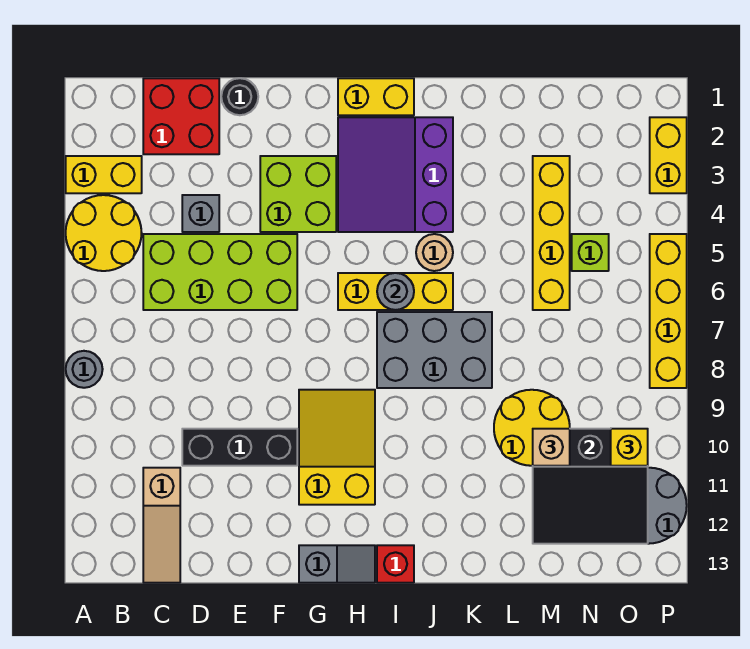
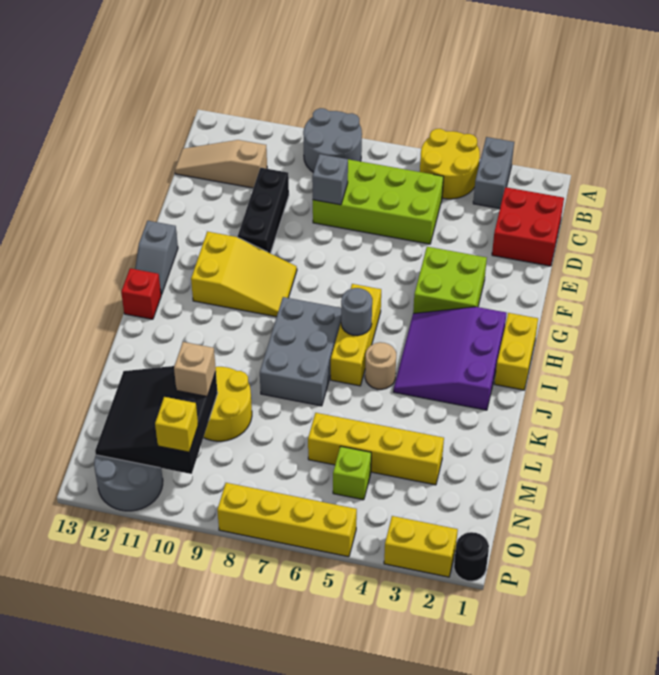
yellow brick A3:B3 level 1 -> grey brick A3:B3 level 1
grey round brick A8 level 1 -> grey round brick A8:B9 level 1
lime brick C5:F6 level 1 -> lime brick C5:D8 level 1
grey brick D4 level 1 -> grey brick D8 level 2
black round brick E1 level 1 -> black round brick P1 level 1
purple slope H2:J4 level 1 top J -> purple slope H2:J4 level 1 top 2

